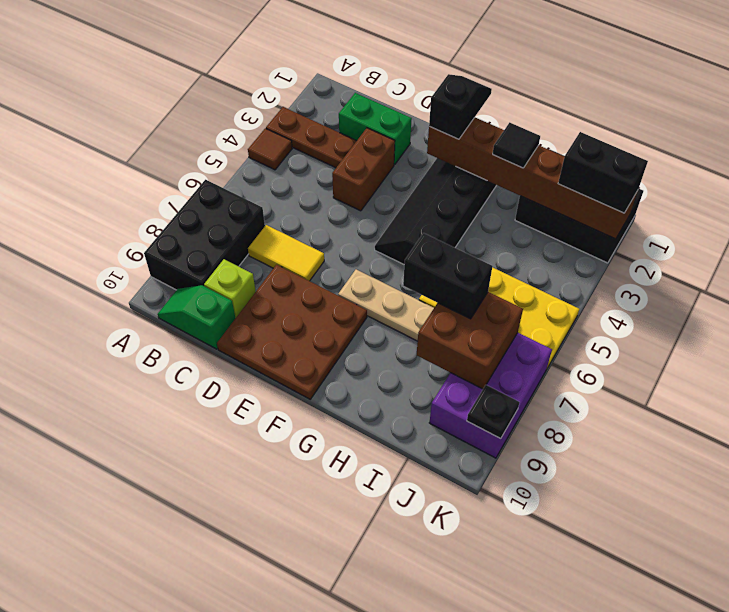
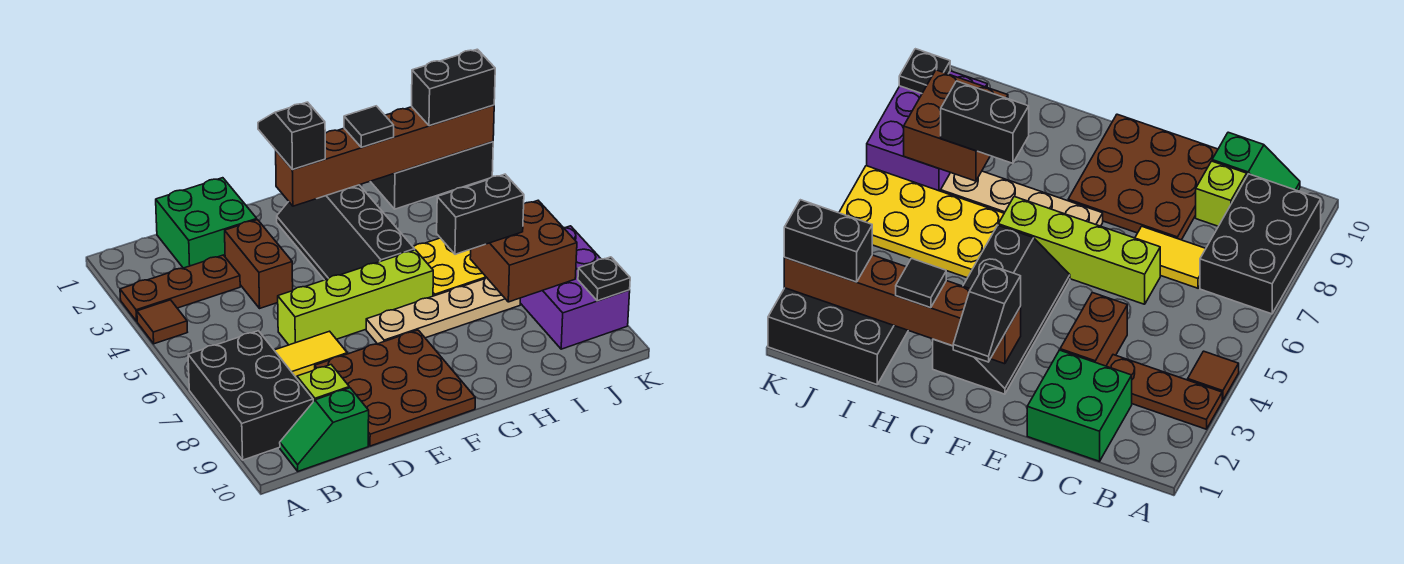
green brick C2:D2 level 1 -> green brick C1:D2 level 1
none -> lime brick D6:G6 level 1

